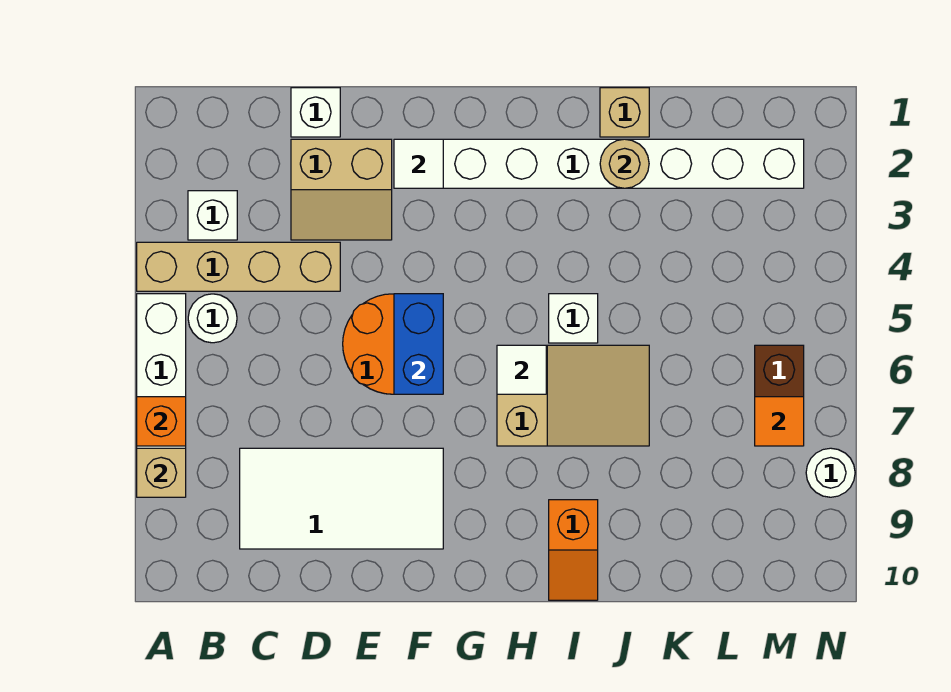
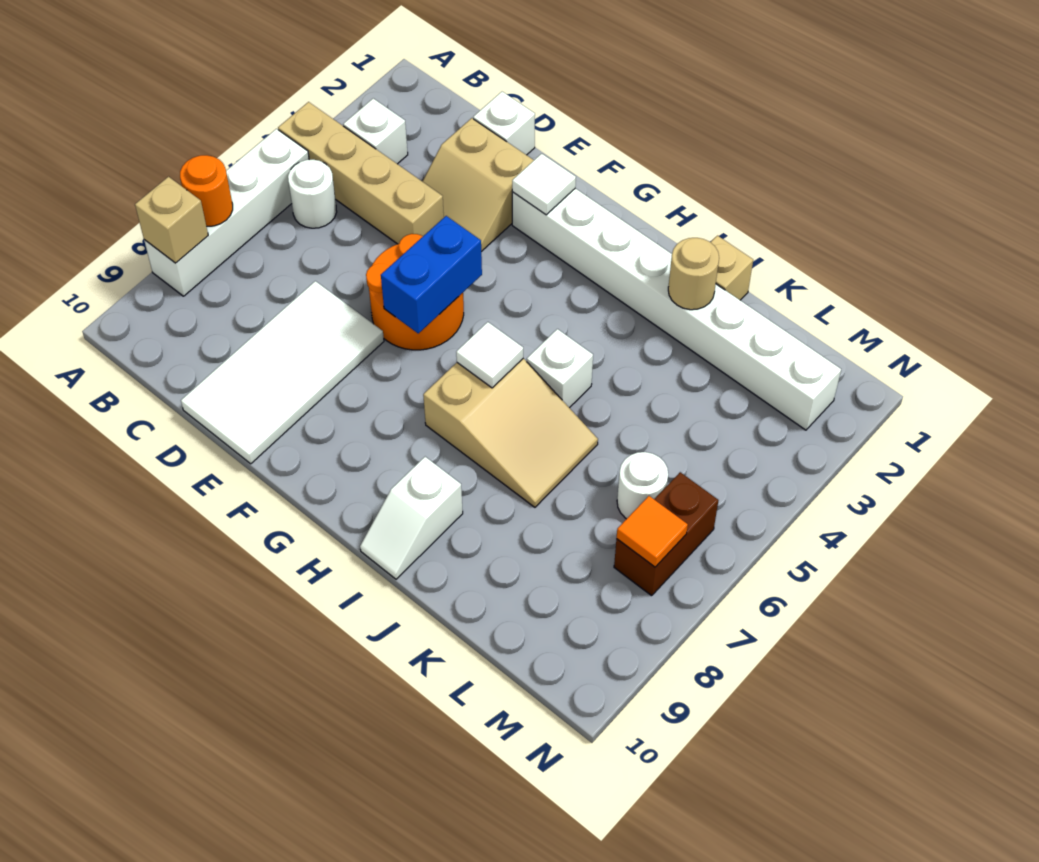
orange brick A7 level 2 -> orange round brick A7 level 2
white tile C8:F9 level 1 -> white tile D7:E10 level 1
orange slope I9:I10 level 1 top 9 -> white slope I9:I10 level 1 top 9
white round brick N8 level 1 -> white round brick L6 level 1

